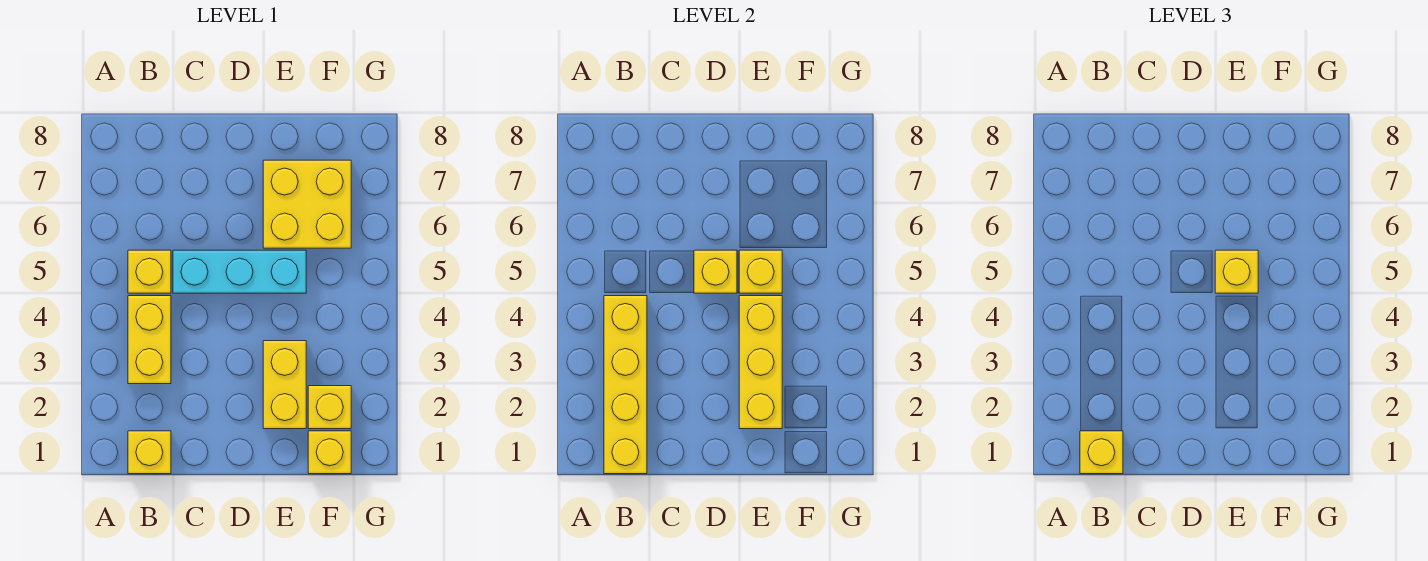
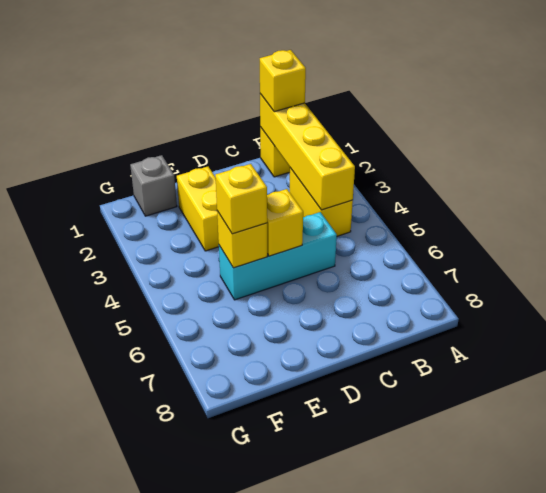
yellow brick B5 level 1 -> none
yellow brick E2:E4 level 2 -> none
yellow brick E6:F7 level 1 -> none
yellow brick F1 level 1 -> grey brick F1 level 1
yellow brick F2 level 1 -> none

